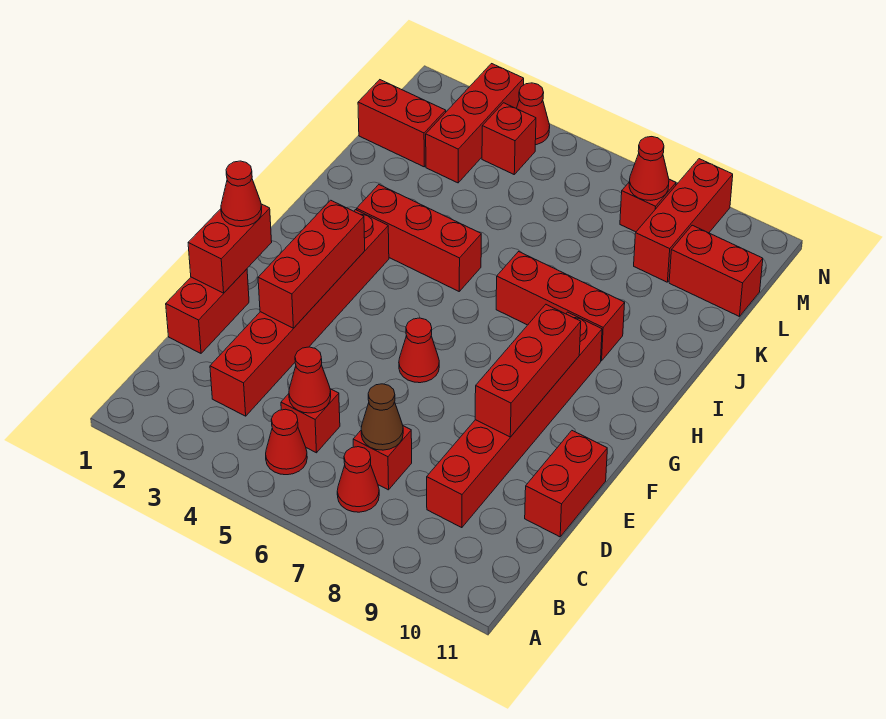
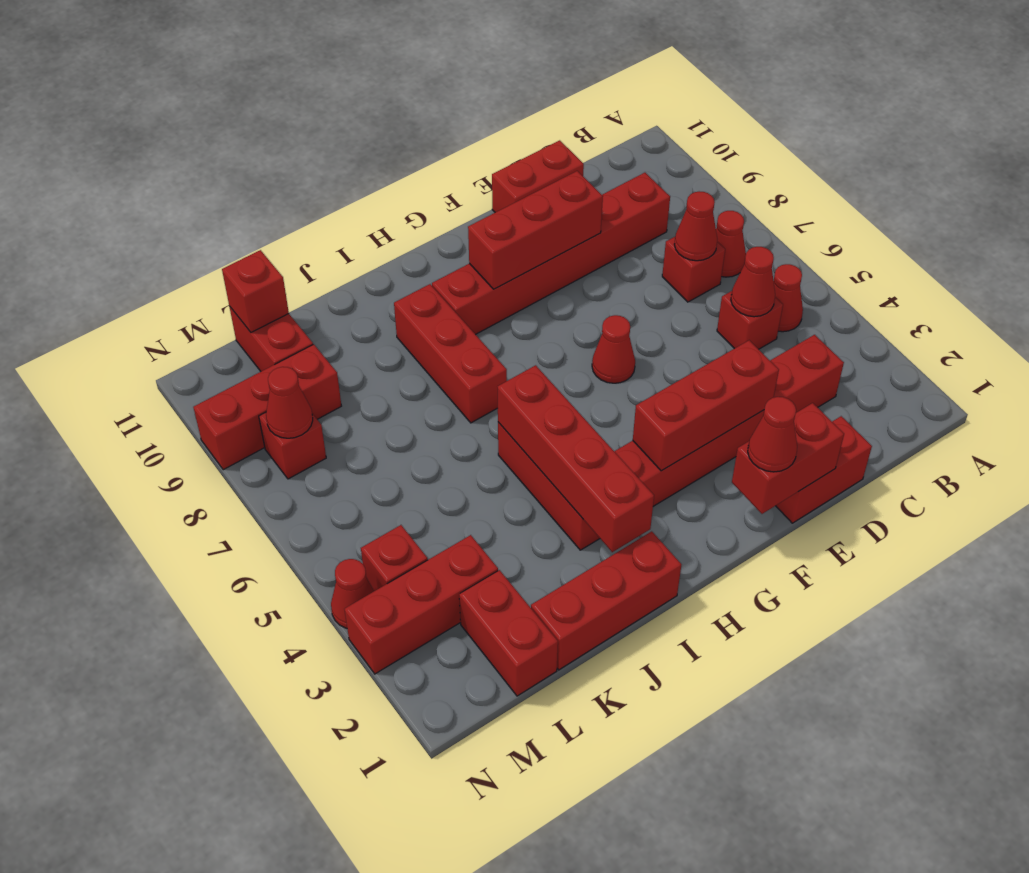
brown cone C7 level 2 -> red cone C7 level 2
none -> red brick I1:K1 level 1
none -> red brick I2:I5 level 2
none -> red brick L11 level 2

